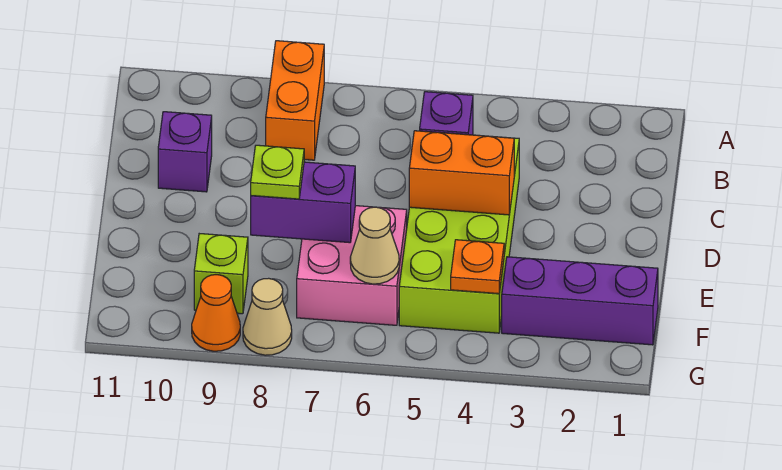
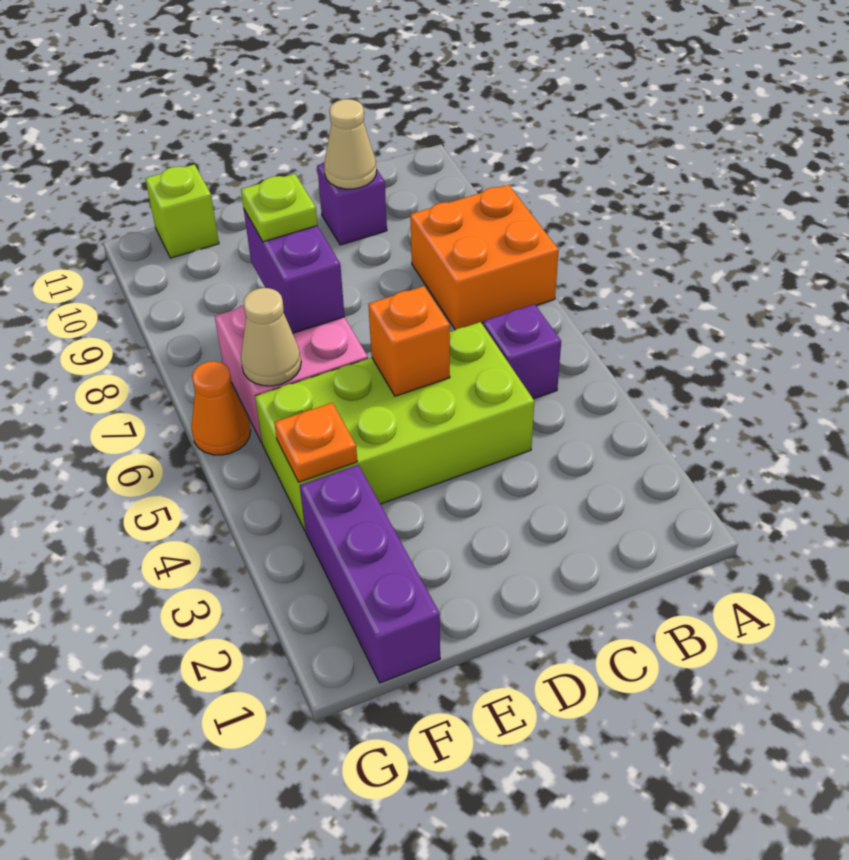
orange brick A8:B8 level 1 -> orange brick A7:B8 level 1
orange brick D4:D5 level 2 -> orange brick D5 level 2
lime brick F9 level 1 -> lime brick F11 level 1
tan cone G8 level 1 -> tan cone C10 level 2
orange cone G9 level 1 -> orange cone G6 level 1

